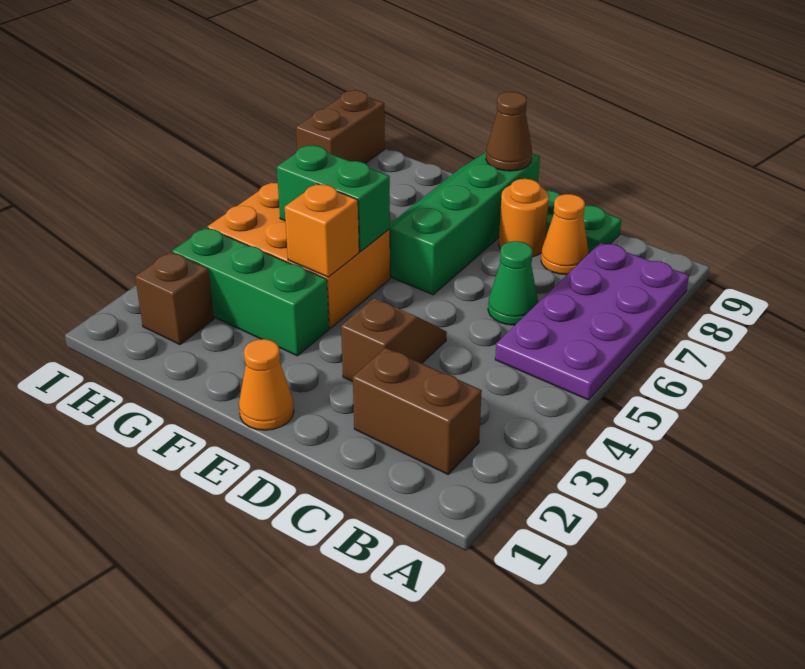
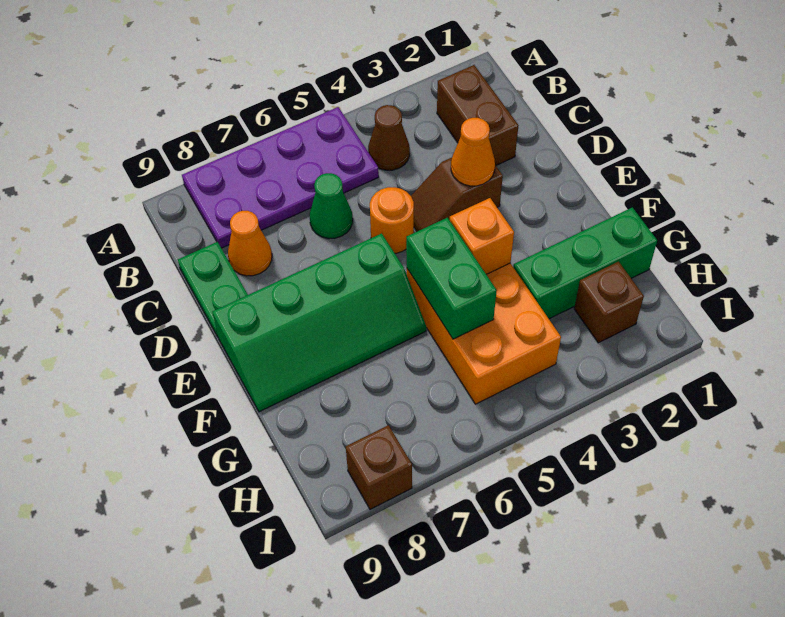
orange round brick D8 level 1 -> orange round brick D5 level 1
orange cone E1 level 1 -> orange cone D3 level 2
brown cone E9 level 2 -> brown cone B4 level 1
green brick F3:H3 level 1 -> green brick G1:G3 level 1
brown brick I8:I9 level 1 -> brown brick I8 level 1

